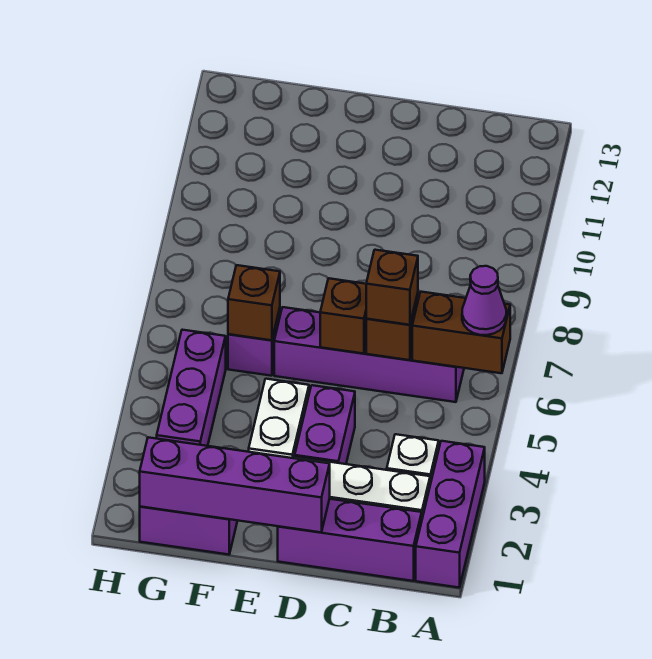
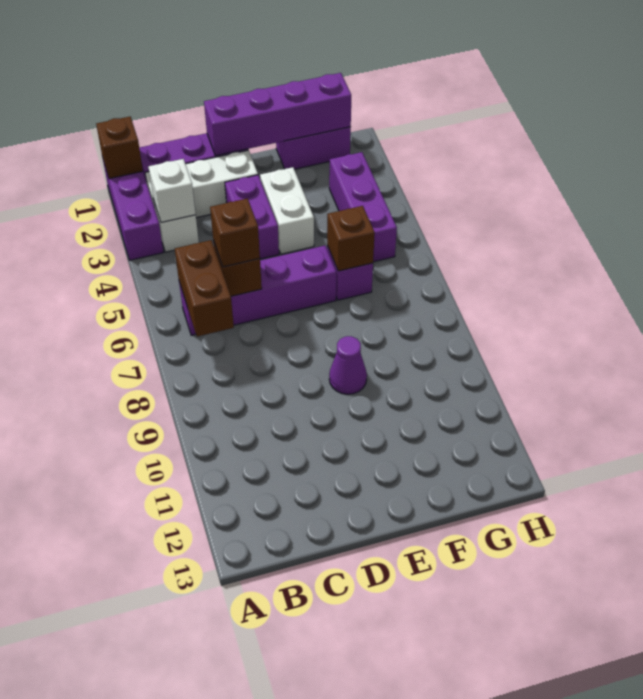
brown brick A6:B6 level 2 -> brown brick B6:B7 level 2
purple cone A6 level 3 -> purple cone E9 level 1
none -> white brick B3 level 2
brown brick D6 level 2 -> brown brick A1 level 2

